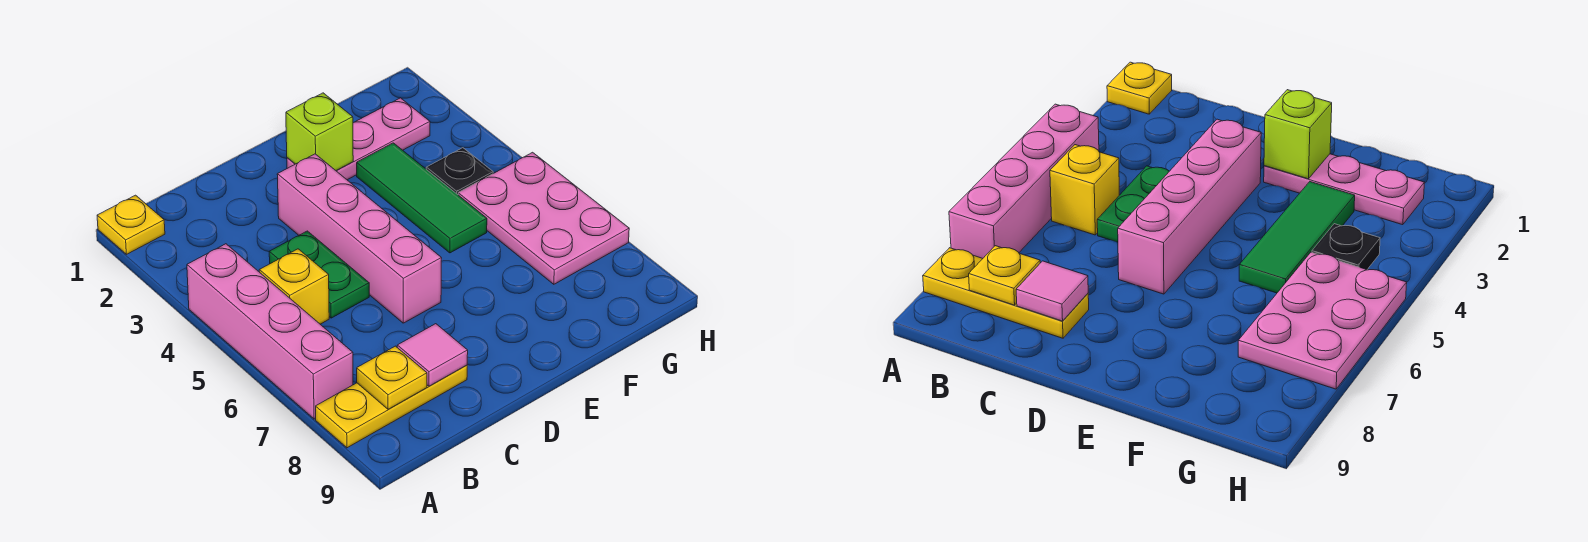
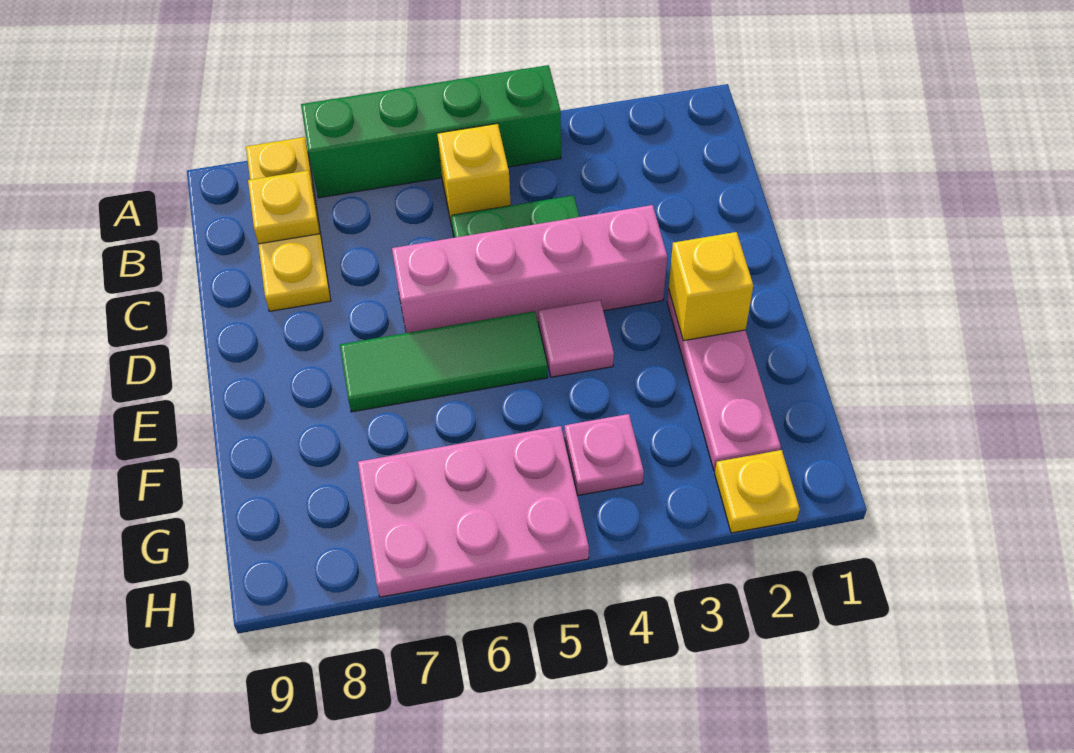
yellow plate A1 level 1 -> yellow plate H2 level 1
pink brick A4:A7 level 1 -> green brick A4:A7 level 1
pink tile C8 level 2 -> pink tile E4 level 1
lime brick E2 level 2 -> yellow brick E2 level 2
green tile F3:F5 level 1 -> green tile E5:E7 level 1
black plate G4 level 1 -> pink plate G4 level 1

